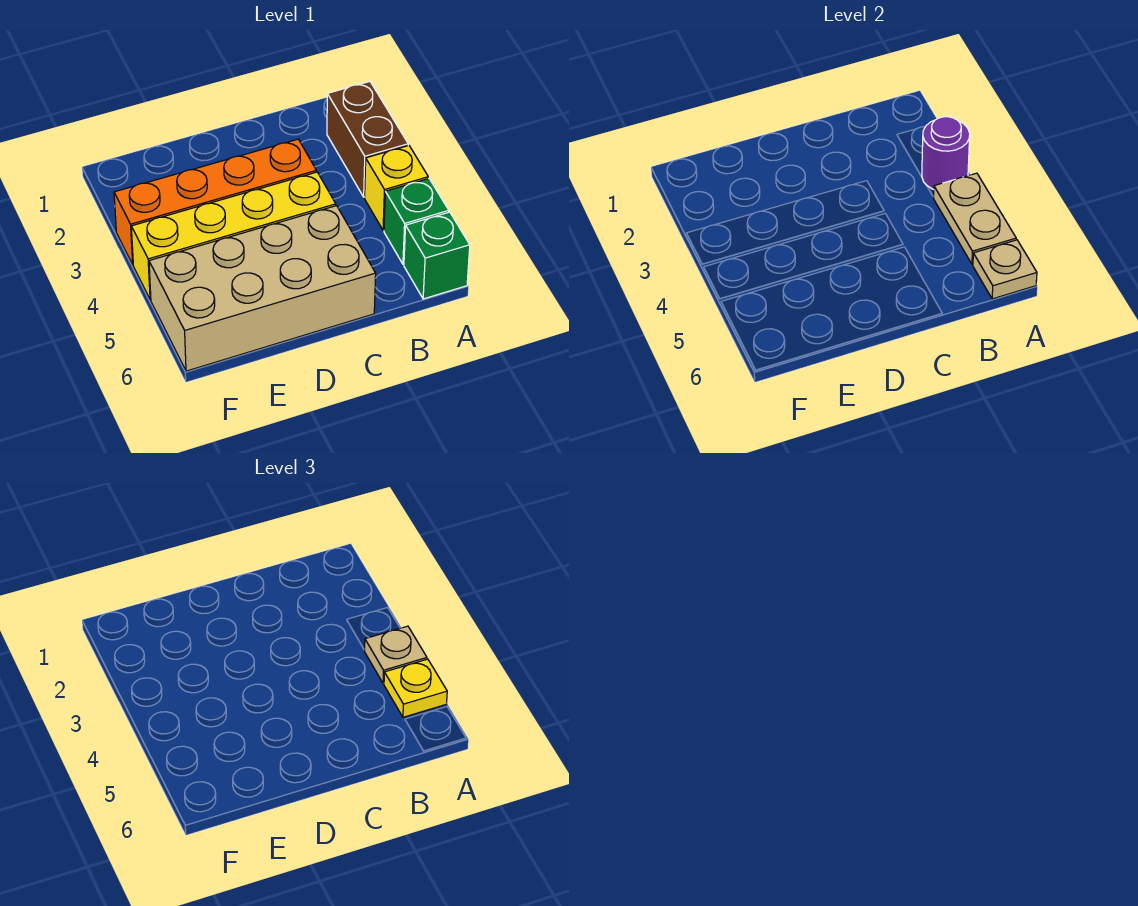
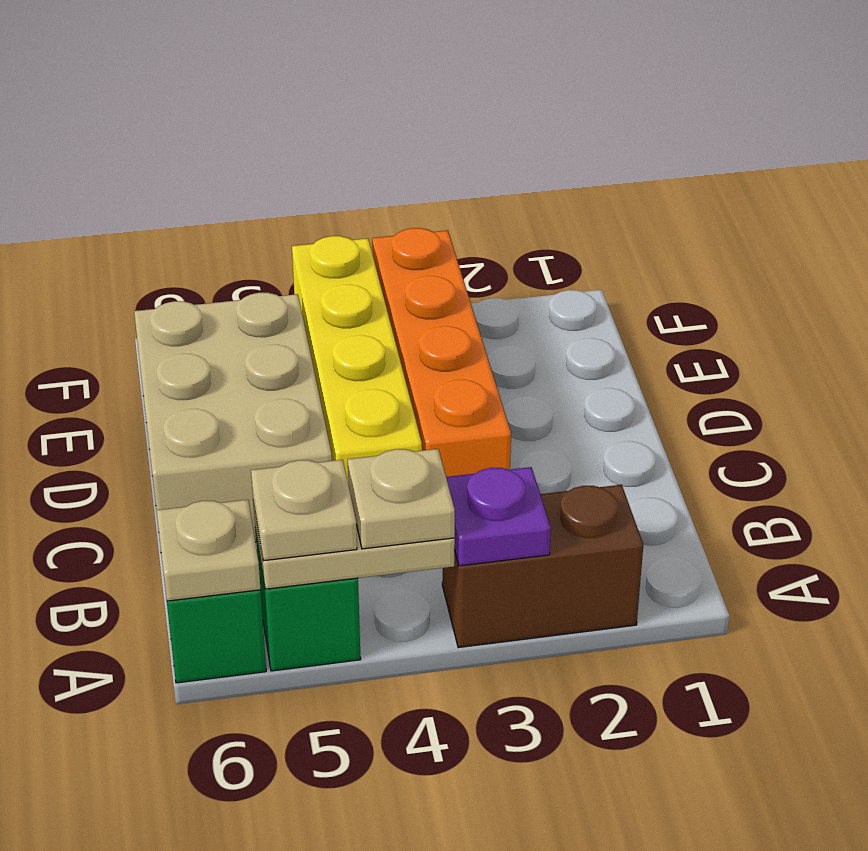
purple round brick A3 level 2 -> purple plate A3 level 2
yellow brick A4 level 1 -> none
yellow plate A5 level 3 -> tan plate A5 level 3
tan brick C5:F6 level 1 -> tan brick C5:E6 level 1

